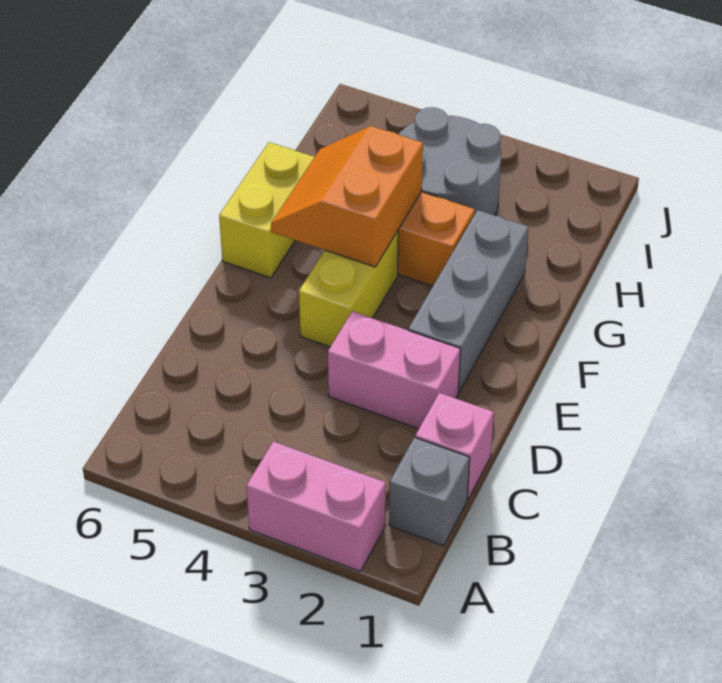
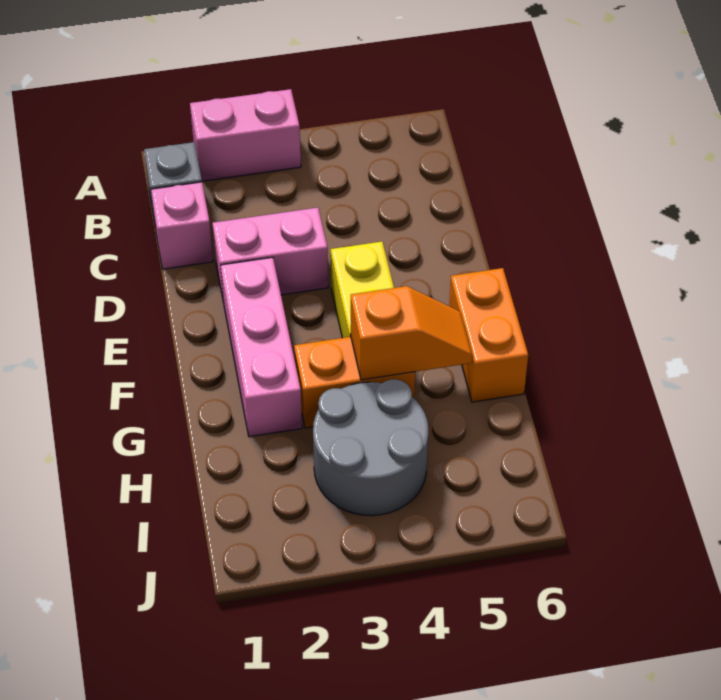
grey brick E2:G2 level 1 -> pink brick E2:G2 level 1
orange slope F4:G5 level 2 top 4 -> orange slope G4:G5 level 2 top 4
yellow brick F6:G6 level 1 -> orange brick F6:G6 level 1

